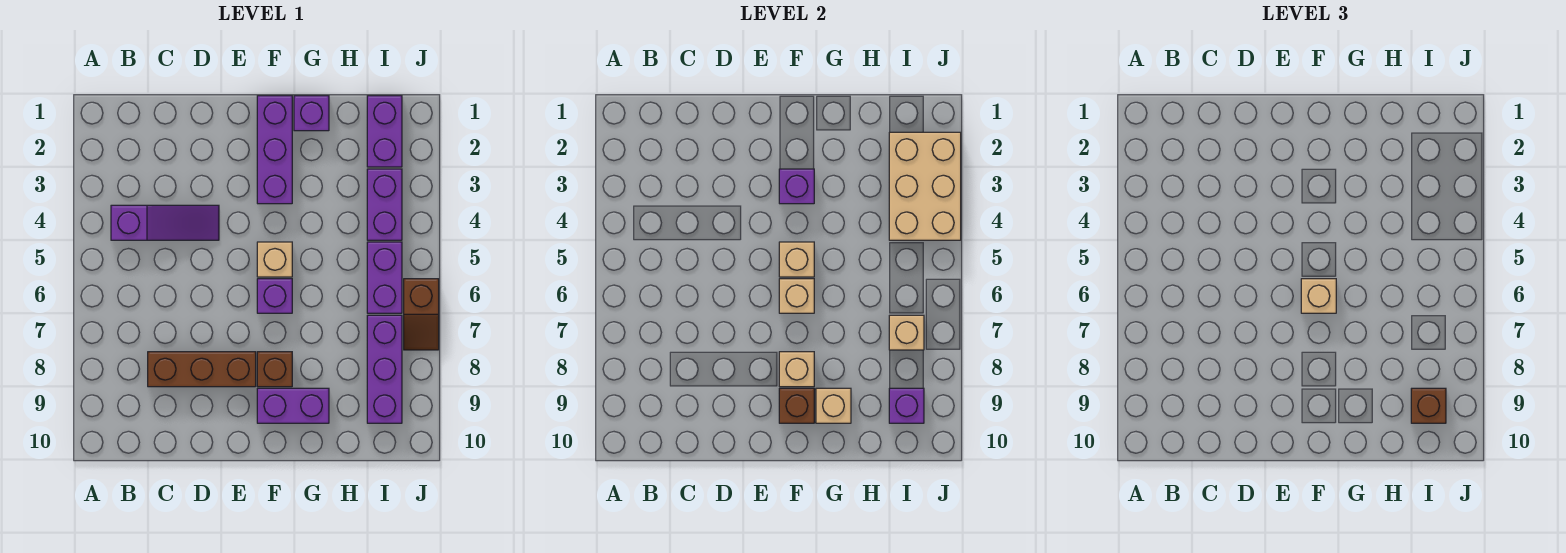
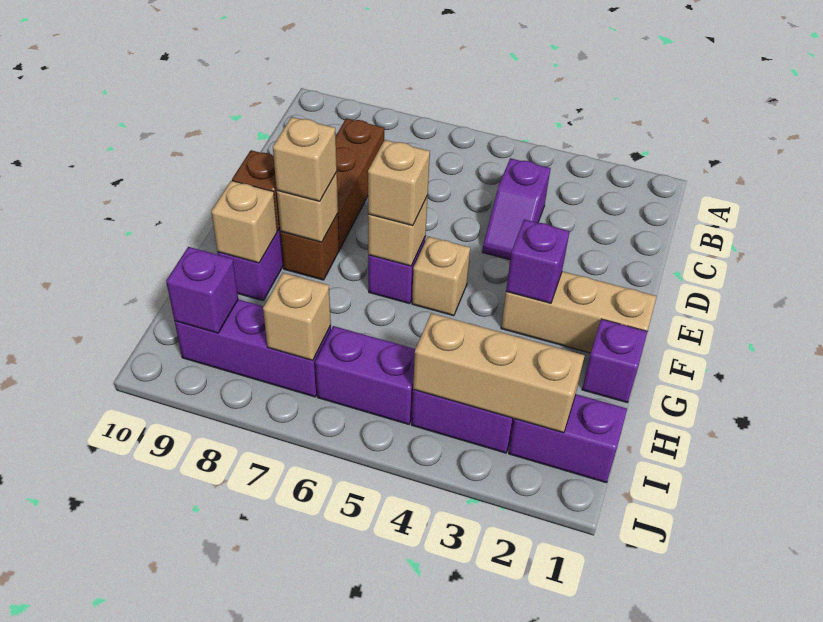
purple slope B4:D4 level 1 top B -> purple slope C4:D4 level 1 top C
purple brick F1:F3 level 1 -> tan brick F1:F3 level 1
tan brick F5 level 2 -> tan brick F8 level 3
tan brick I2:J4 level 2 -> tan brick I2:I4 level 2
brown brick I9 level 3 -> none
brown slope J6:J7 level 1 top 6 -> none

